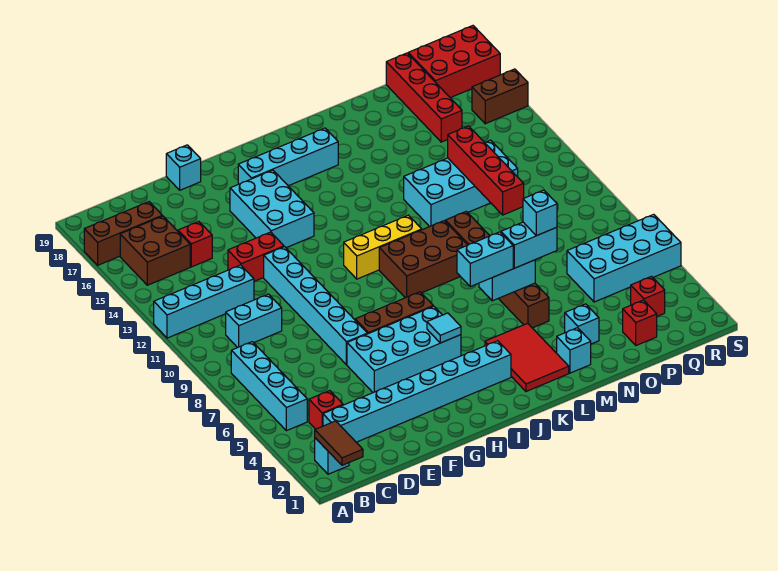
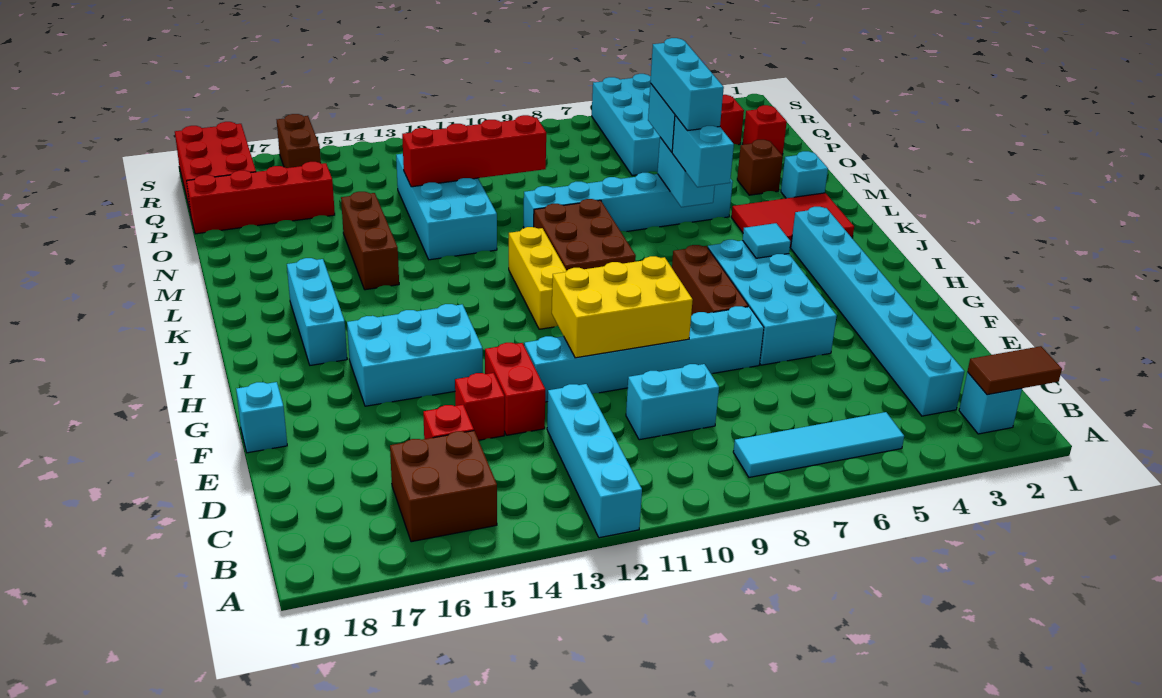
brown brick A17:C17 level 1 -> brown brick L15:N15 level 1
cyan brick B5:B8 level 1 -> cyan tile B5:B8 level 1
red brick C4 level 1 -> red brick E14 level 1
cyan brick C10:D10 level 1 -> cyan brick D9:D10 level 1
none -> yellow brick F9:G11 level 2
cyan brick H17:K17 level 1 -> cyan brick I17:K17 level 1
brown brick M5:M10 level 1 -> cyan brick M5:M10 level 1
cyan brick N3 level 1 -> brown brick N3 level 1
cyan brick N6 level 4 -> cyan brick L6:N6 level 4

